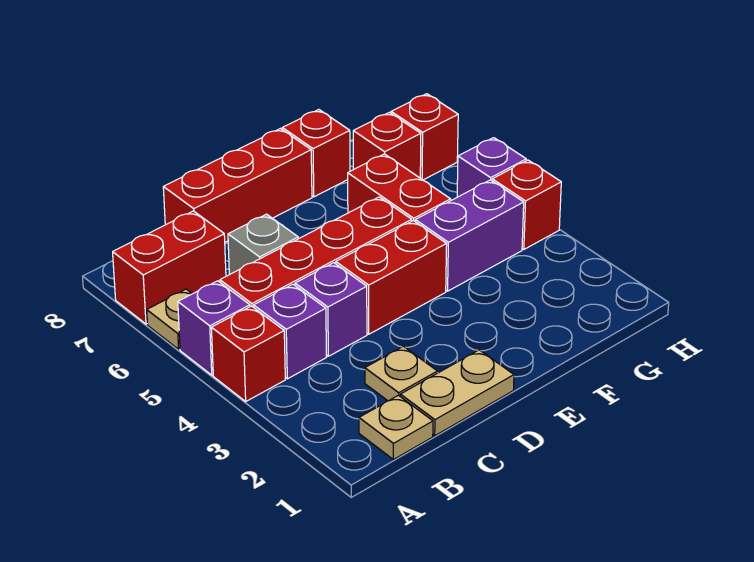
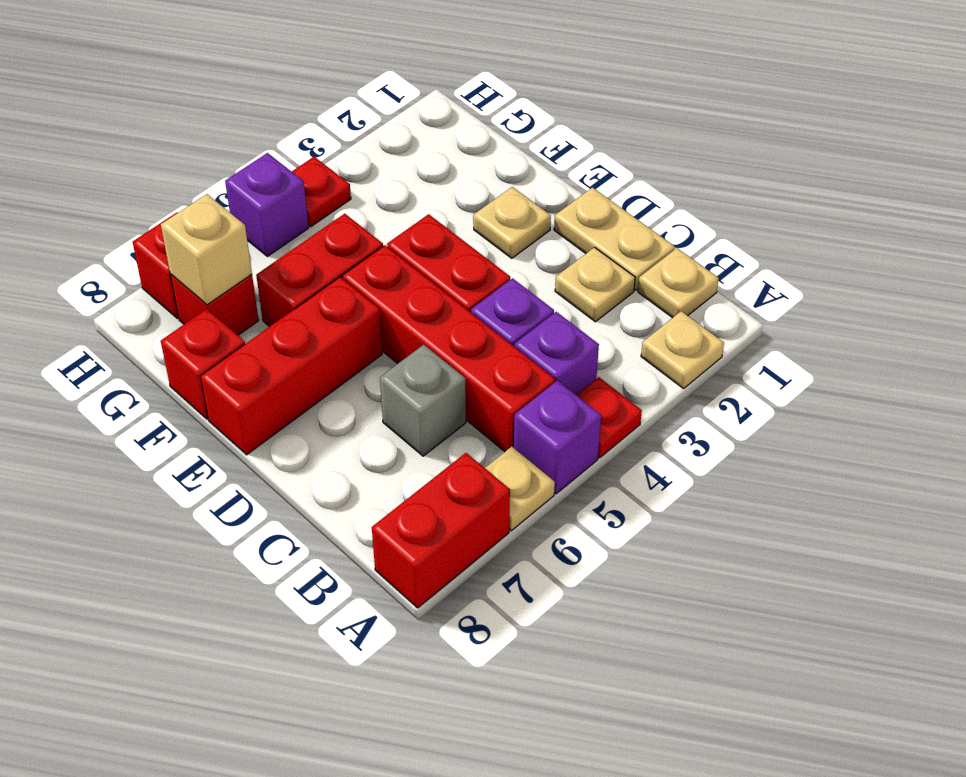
none -> tan plate A2 level 1
red brick A4 level 1 -> red plate A4 level 1
red brick A7:B7 level 1 -> red brick A7:A8 level 1
red brick C8:E8 level 1 -> red brick E6:E8 level 1
none -> tan plate E2 level 1
purple brick F4:G4 level 1 -> none
none -> tan brick G7 level 2
red brick H4 level 1 -> red plate H4 level 1

